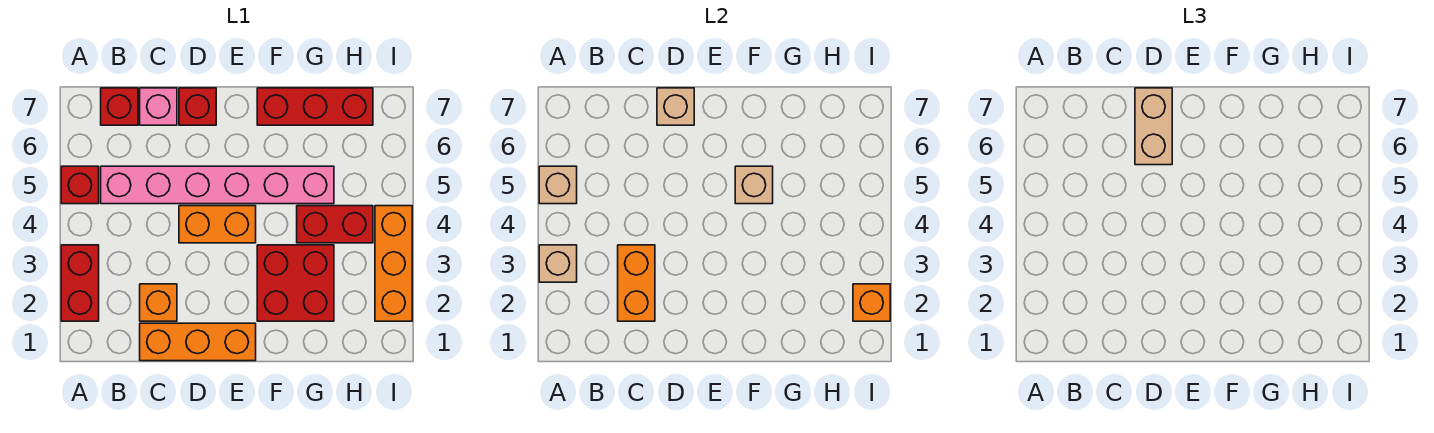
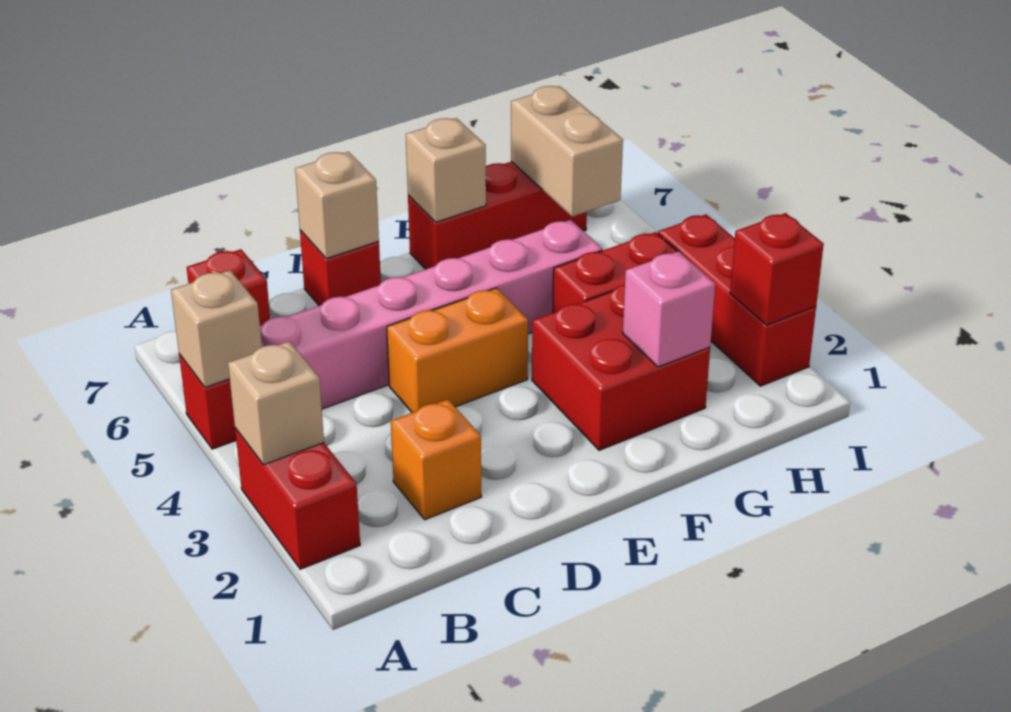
orange brick C1:E1 level 1 -> none
orange brick C2:C3 level 2 -> none
pink brick C7 level 1 -> pink brick G2 level 2
tan brick D6:D7 level 3 -> tan brick H6:H7 level 2
tan brick F5 level 2 -> tan brick F7 level 2
orange brick I2:I4 level 1 -> red brick I2:I4 level 1
orange brick I2 level 2 -> red brick I2 level 2

